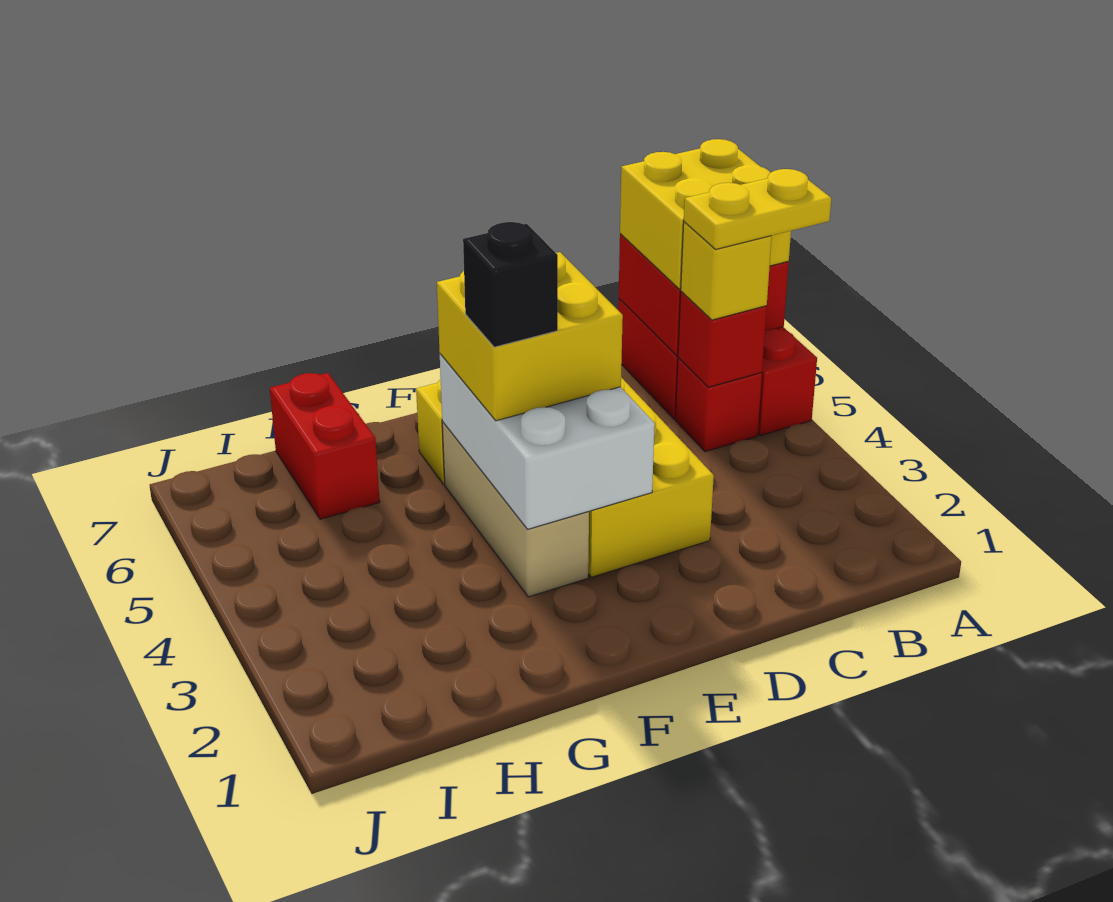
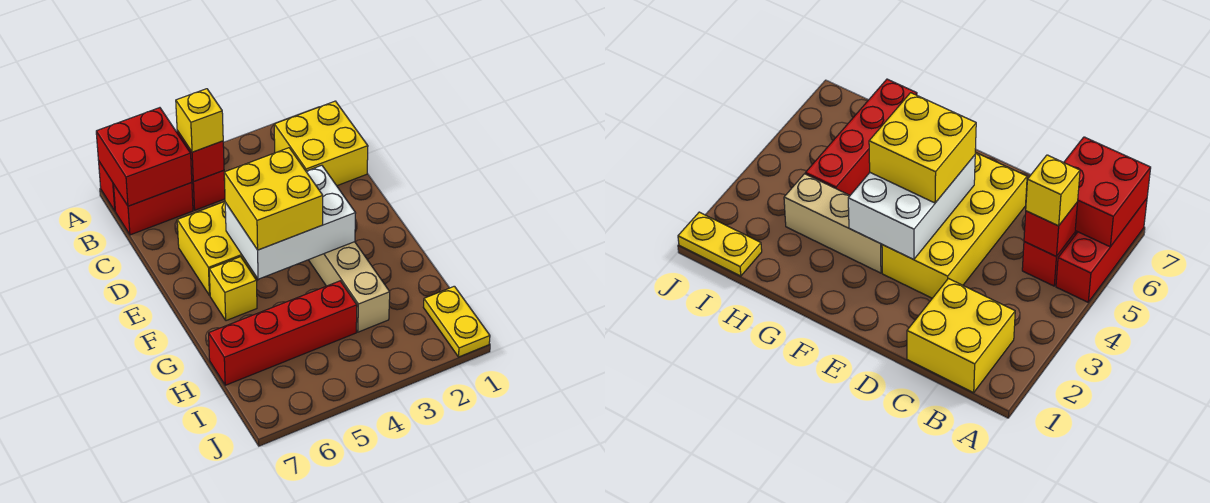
yellow plate A5:B5 level 4 -> yellow plate I1:J1 level 1
yellow brick A6:B7 level 3 -> yellow brick B1:C2 level 1
tan brick F3:F5 level 1 -> tan brick F3:H3 level 1
black brick F4 level 4 -> none
red brick H6:H7 level 1 -> red brick H4:H7 level 1

